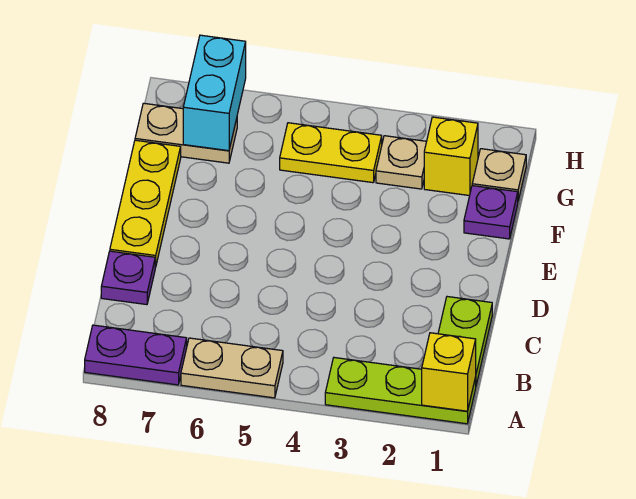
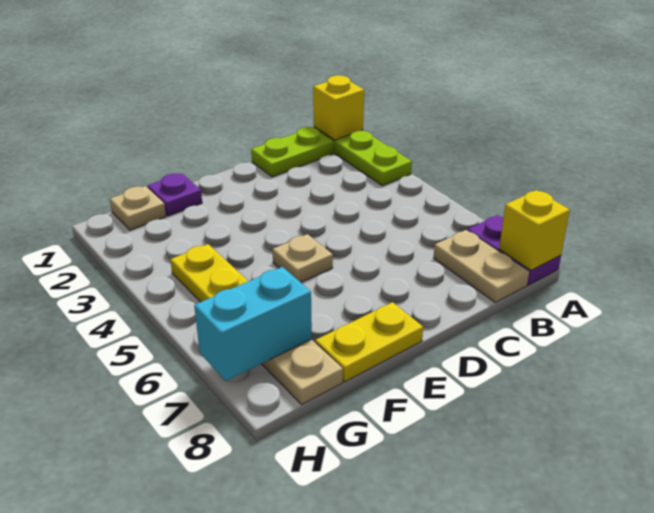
tan plate A5:A6 level 1 -> tan plate B7:B8 level 1
purple plate C8 level 1 -> none
yellow plate D8:F8 level 1 -> yellow plate E8:F8 level 1
yellow brick G2 level 1 -> yellow brick A8 level 2
tan plate G3 level 1 -> tan plate E5 level 1

